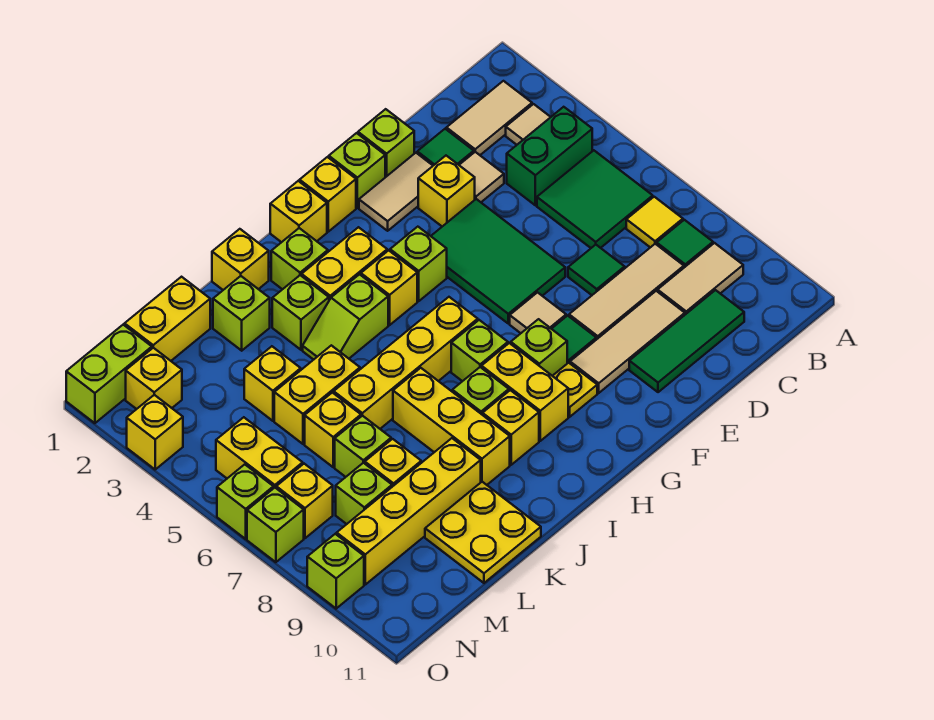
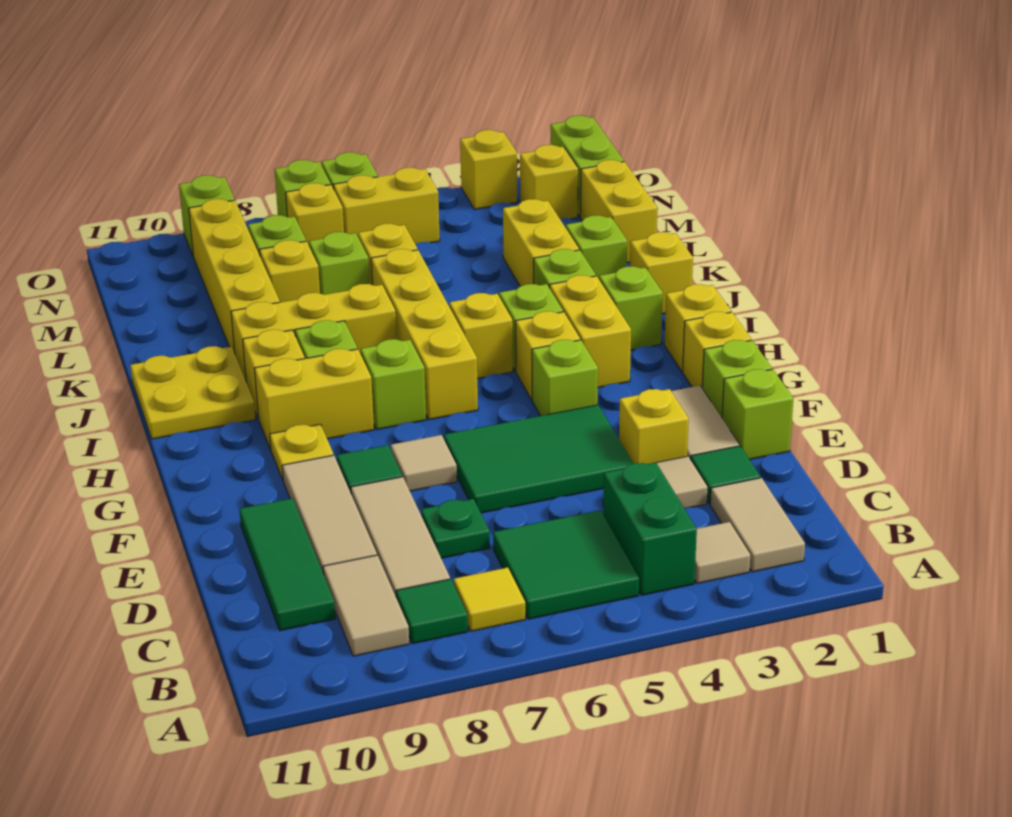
green tile D7 level 1 -> green plate D7 level 1
lime brick G8 level 1 -> none
yellow brick K5:L5 level 1 -> yellow brick K3:L3 level 1
yellow plate K10:L11 level 1 -> yellow plate I10:J11 level 1
yellow brick L4 level 1 -> yellow brick I5 level 1

